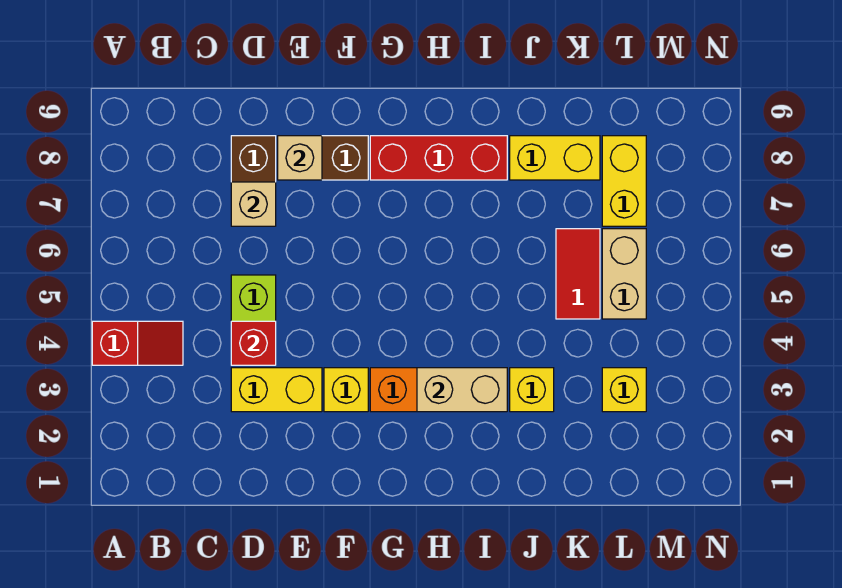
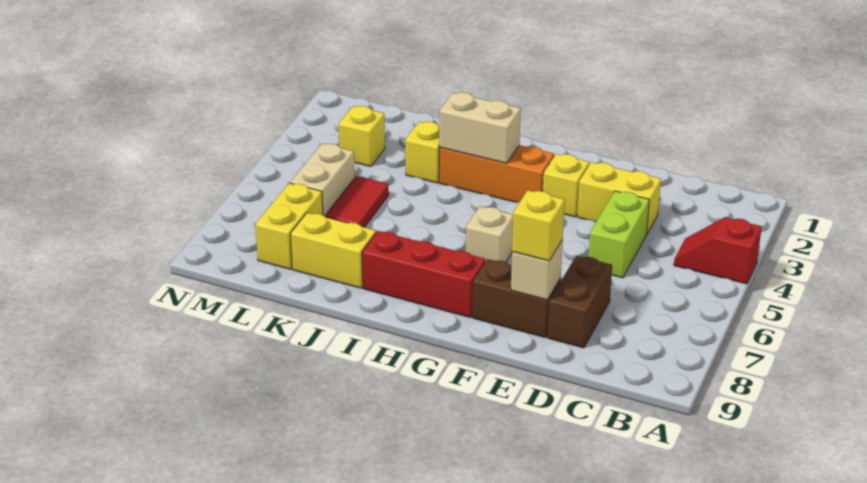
red brick D4 level 2 -> none
tan brick D7 level 2 -> tan brick G6 level 1
none -> yellow brick E8 level 3

